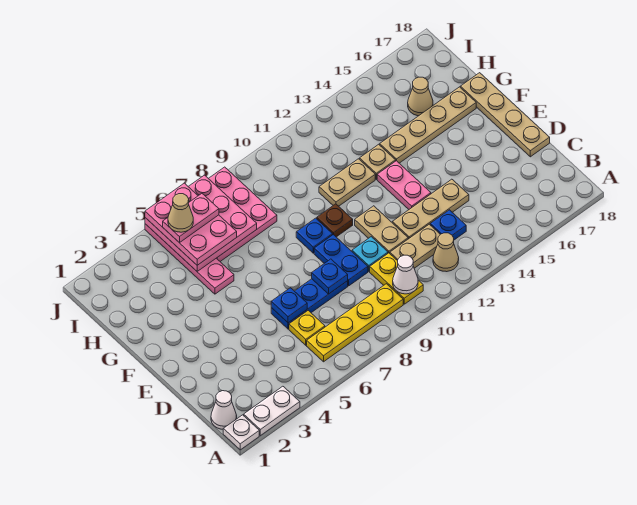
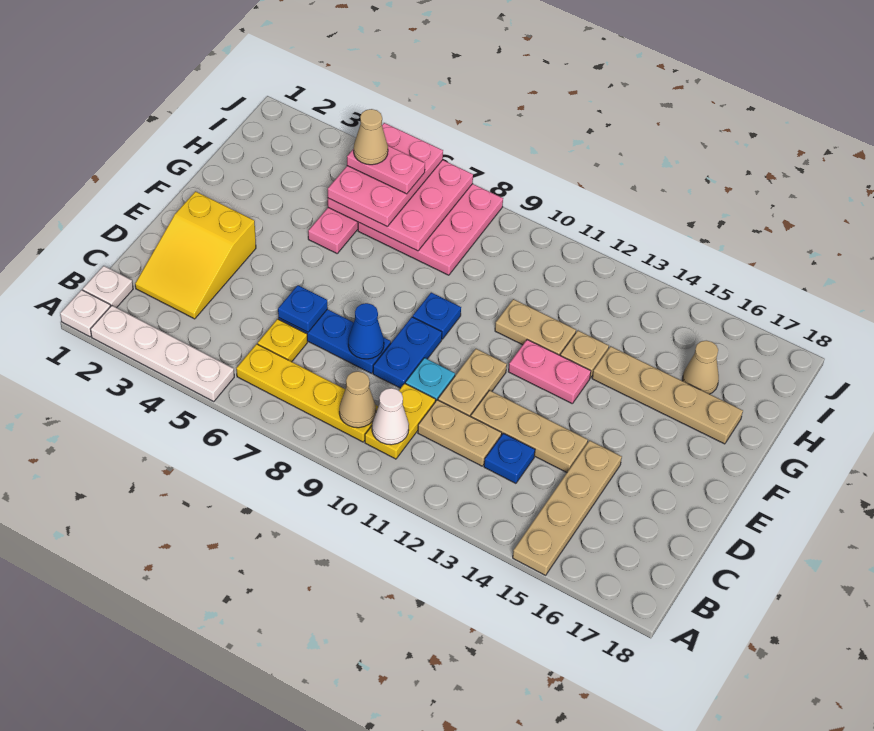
white plate A2:A3 level 1 -> white plate A2:A5 level 1
white cone B1 level 1 -> white plate B1 level 1
tan cone B12 level 1 -> tan cone B9 level 2
none -> yellow slope C2:E3 level 1 top E
blue plate D8 level 2 -> blue cone D8 level 2
tan plate D18:G18 level 1 -> tan plate A15:D15 level 1
pink plate E13:F13 level 1 -> pink plate F12:F13 level 1
brown plate F10 level 1 -> none

